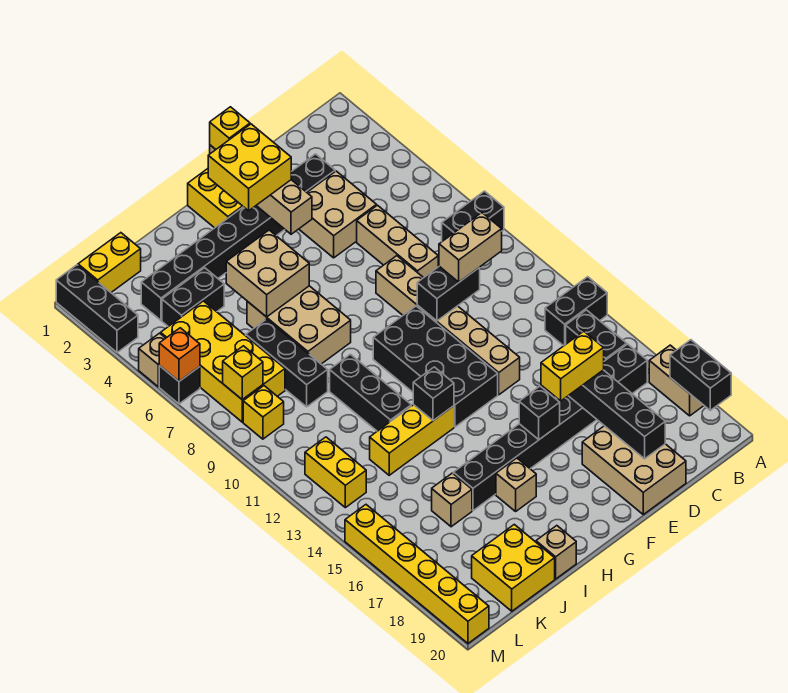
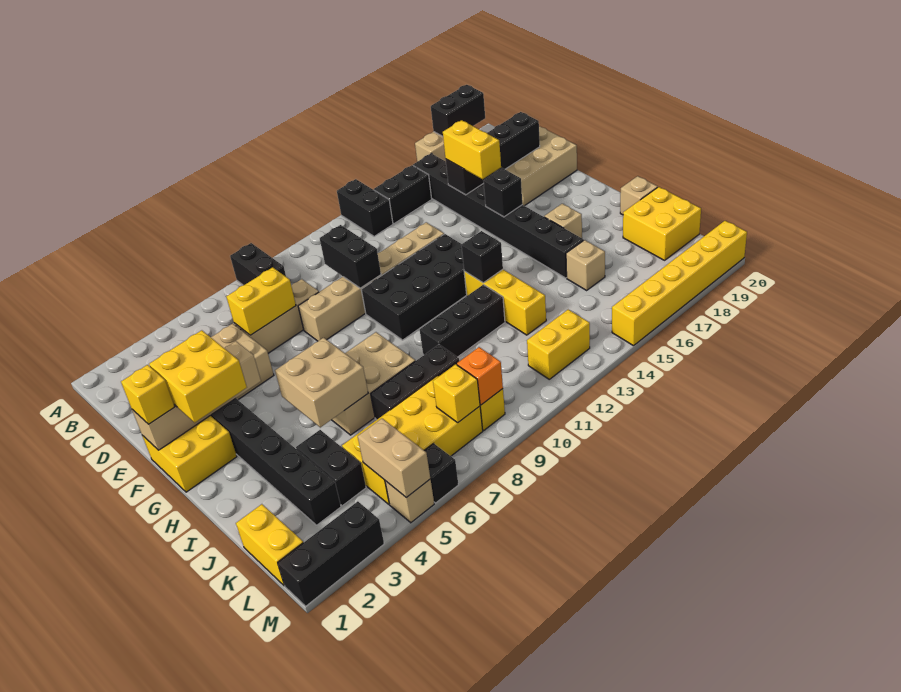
tan brick C10:D10 level 3 -> tan brick L5:M5 level 2
none -> yellow brick D6:D7 level 2
orange brick M6 level 2 -> orange brick L9 level 2

